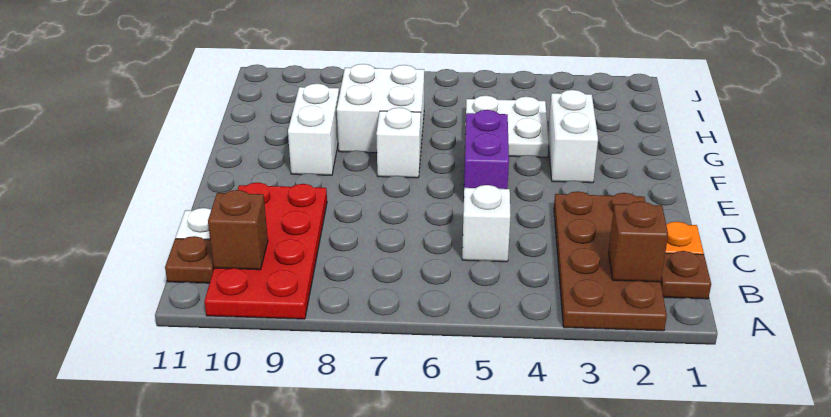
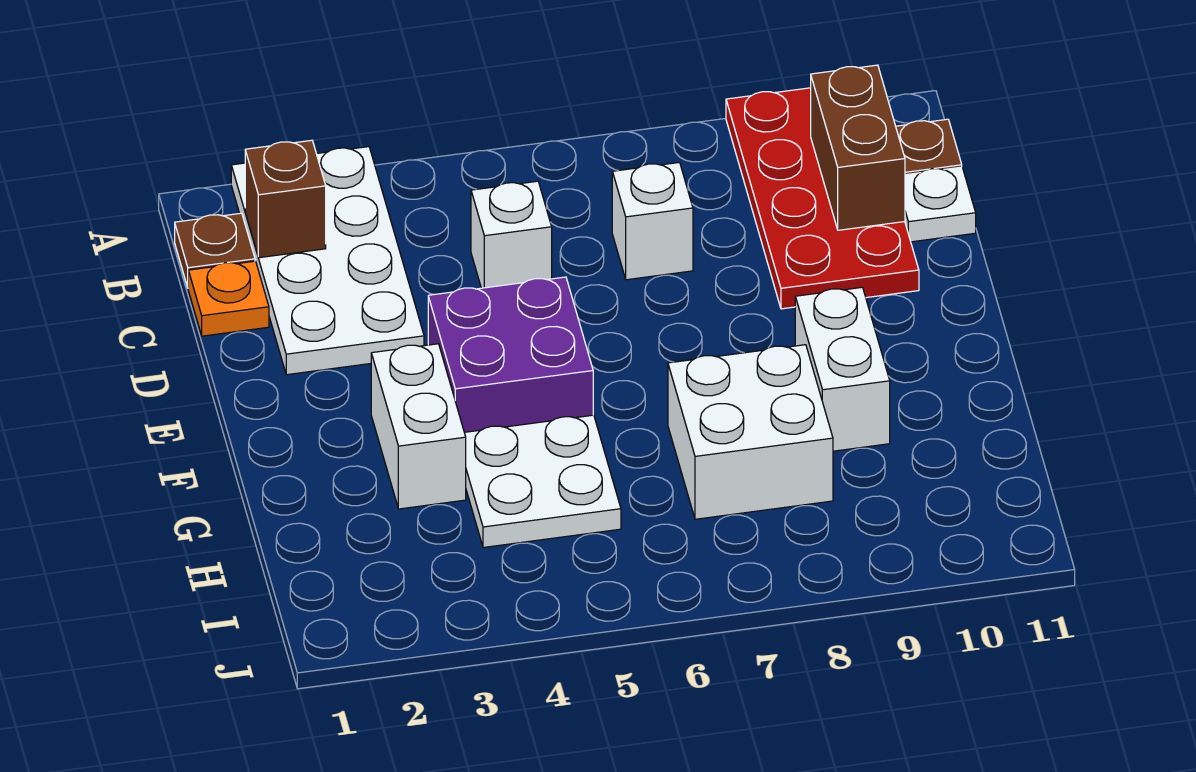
brown plate A2:D3 level 1 -> white plate A2:D3 level 1
brown brick B10 level 2 -> brown brick B10:C10 level 2
purple brick E5:F5 level 1 -> purple brick E4:F5 level 1
white brick F7 level 1 -> white brick C7 level 1

